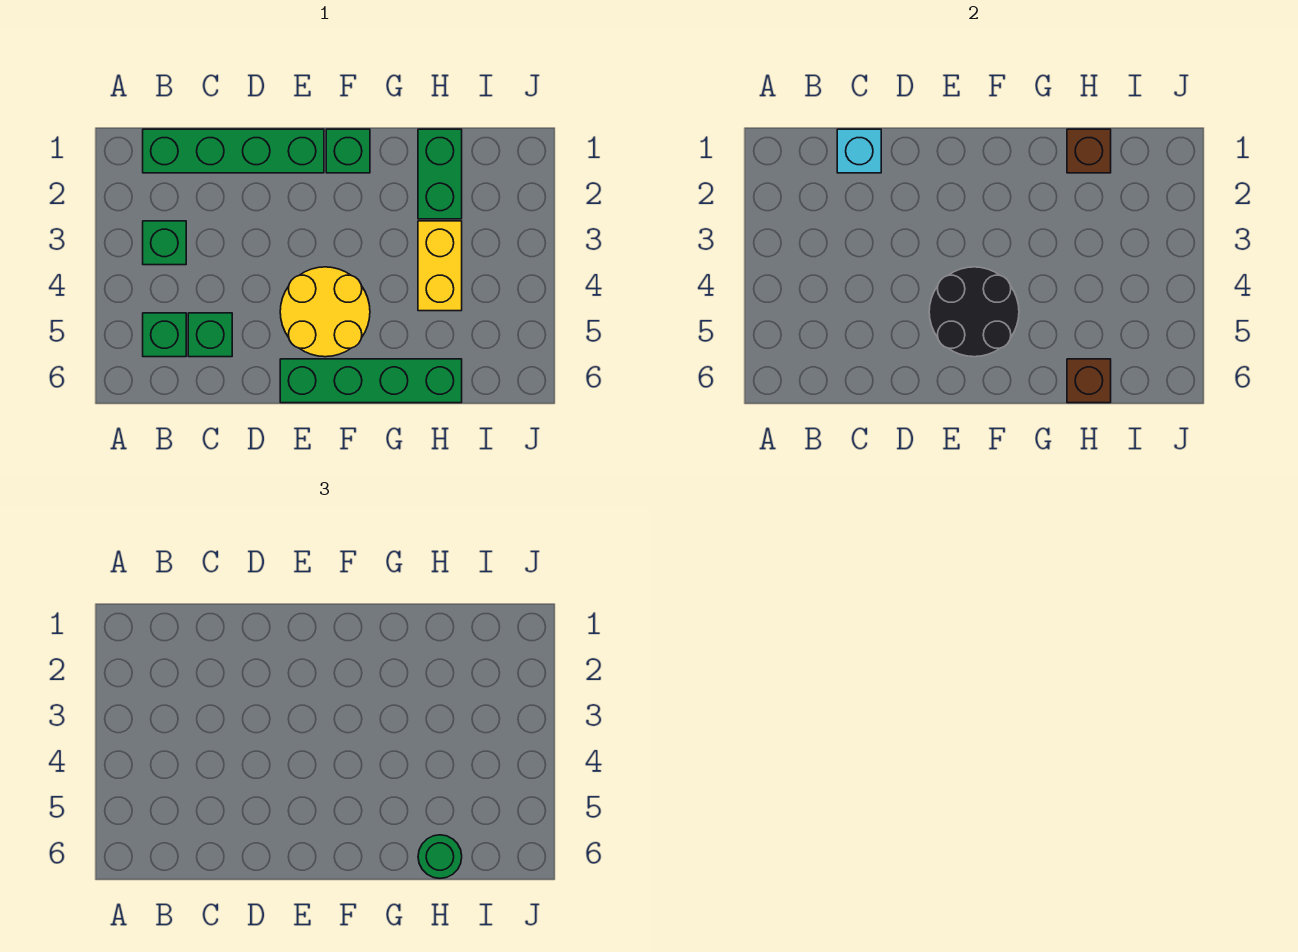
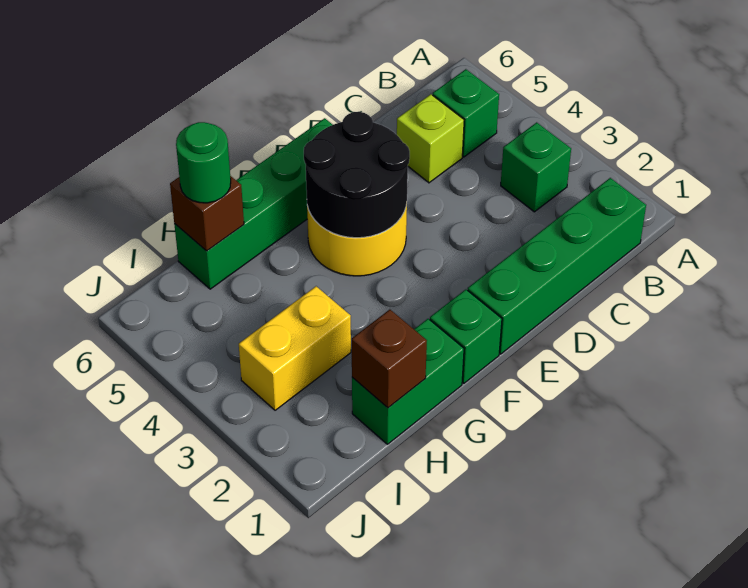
cyan brick C1 level 2 -> none
green brick C5 level 1 -> lime brick C5 level 1
green brick H1:H2 level 1 -> green brick G1:H1 level 1
yellow brick H3:H4 level 1 -> yellow brick H3:I3 level 1

